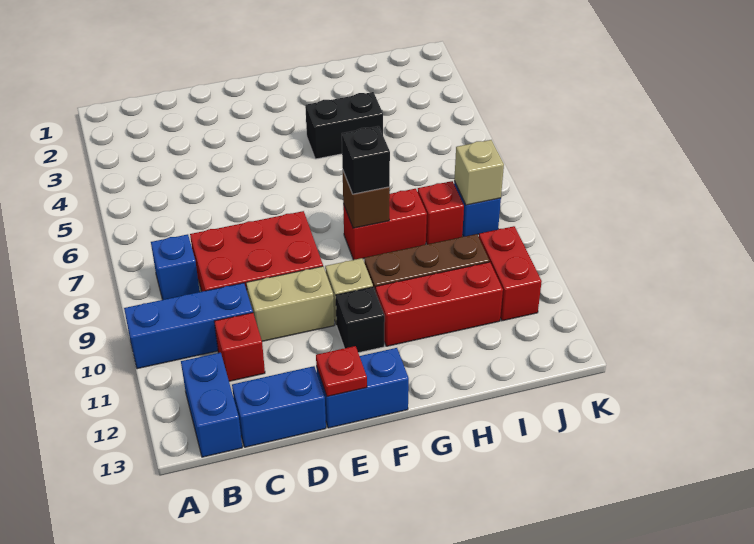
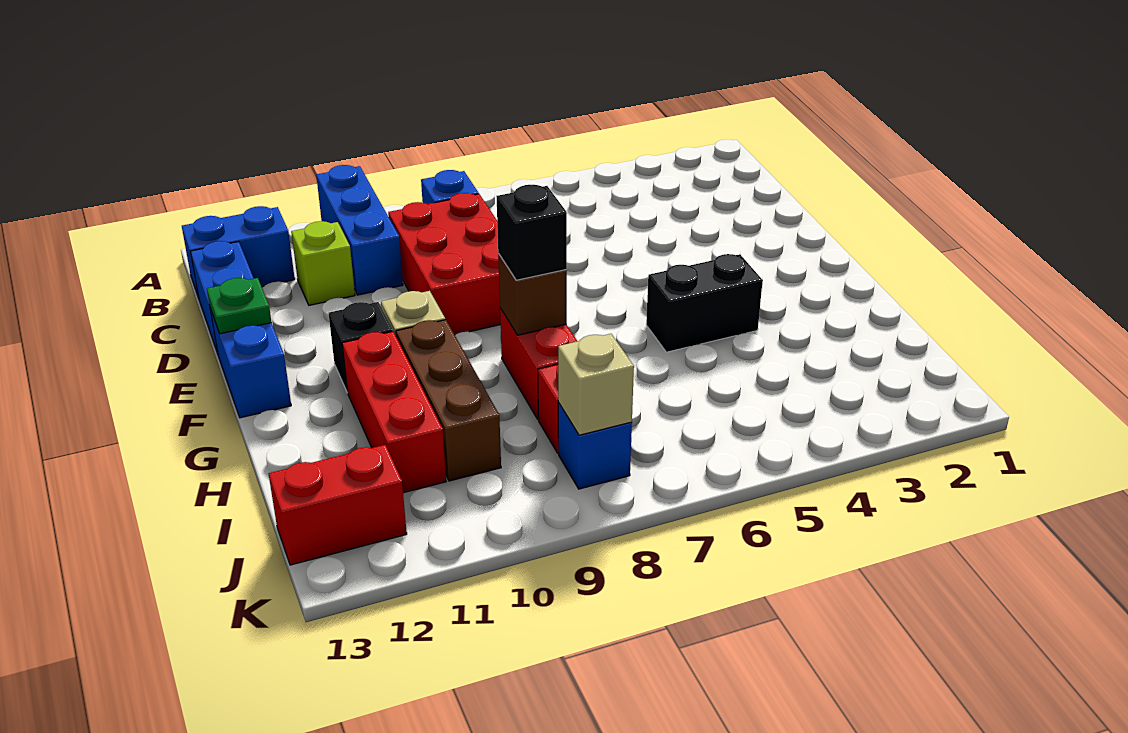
red brick C11 level 1 -> lime brick C11 level 1
tan brick D10:E10 level 1 -> none
red plate E13 level 2 -> green plate E13 level 2
black brick G4:H4 level 1 -> black brick G4:G5 level 1
red brick J10:J11 level 1 -> red brick J12:J13 level 1

